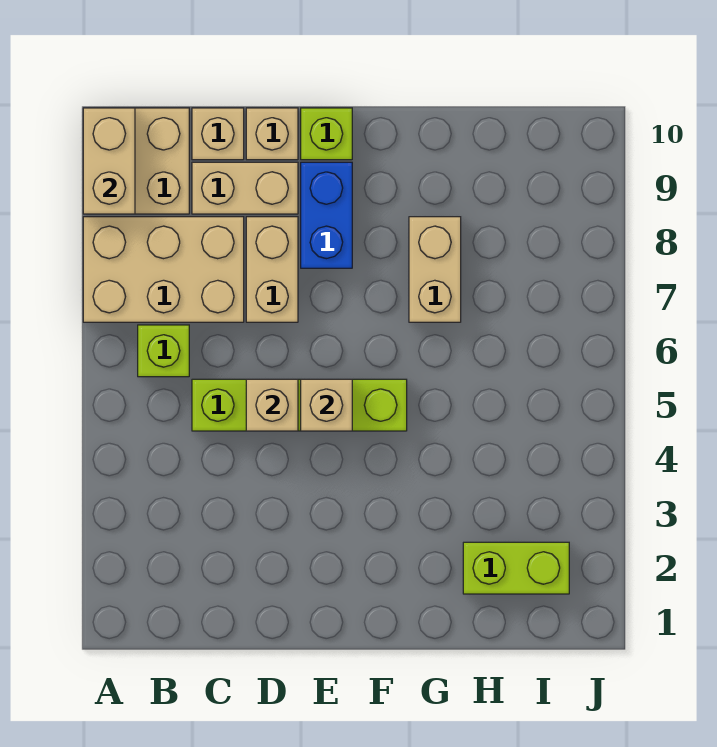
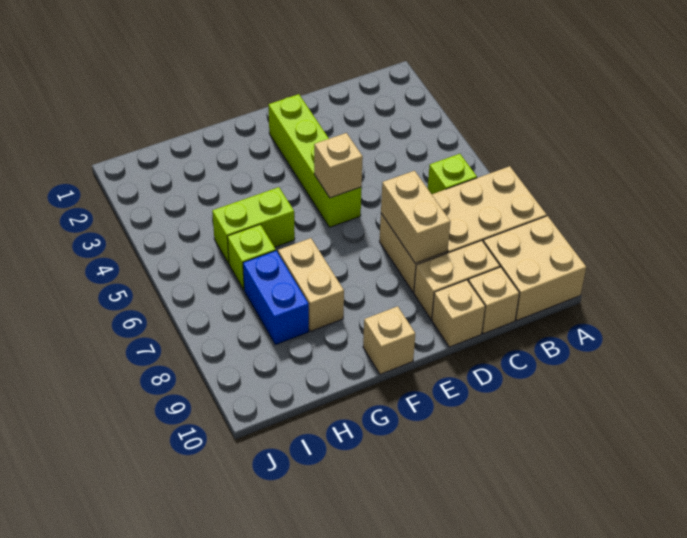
tan brick A9:A10 level 2 -> tan brick D7:D8 level 2
lime brick C5:F5 level 1 -> lime brick E2:E5 level 1
tan brick D5 level 2 -> tan brick F10 level 1
blue brick E8:E9 level 1 -> blue brick H7:H8 level 1
lime brick E10 level 1 -> lime brick H6 level 1
lime brick H2:I2 level 1 -> lime brick G5:H5 level 1

